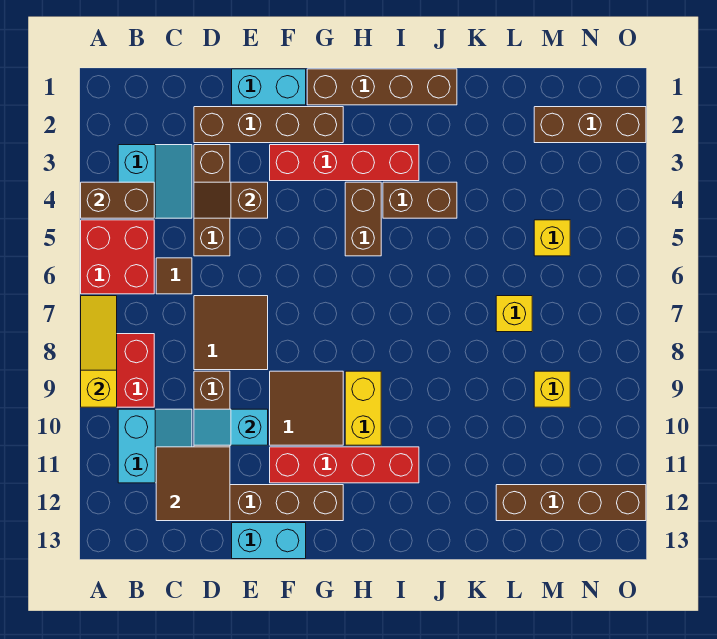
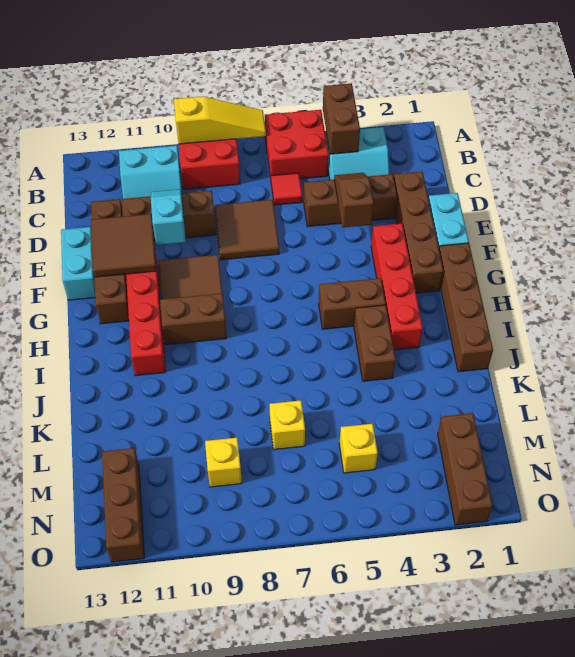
brown tile C6 level 1 -> red tile C6 level 1
brown tile C11:D12 level 2 -> brown tile E11:F12 level 2
yellow brick H9:H10 level 1 -> brown brick H9:H10 level 1
brown brick L12:O12 level 1 -> brown brick M12:O12 level 1

